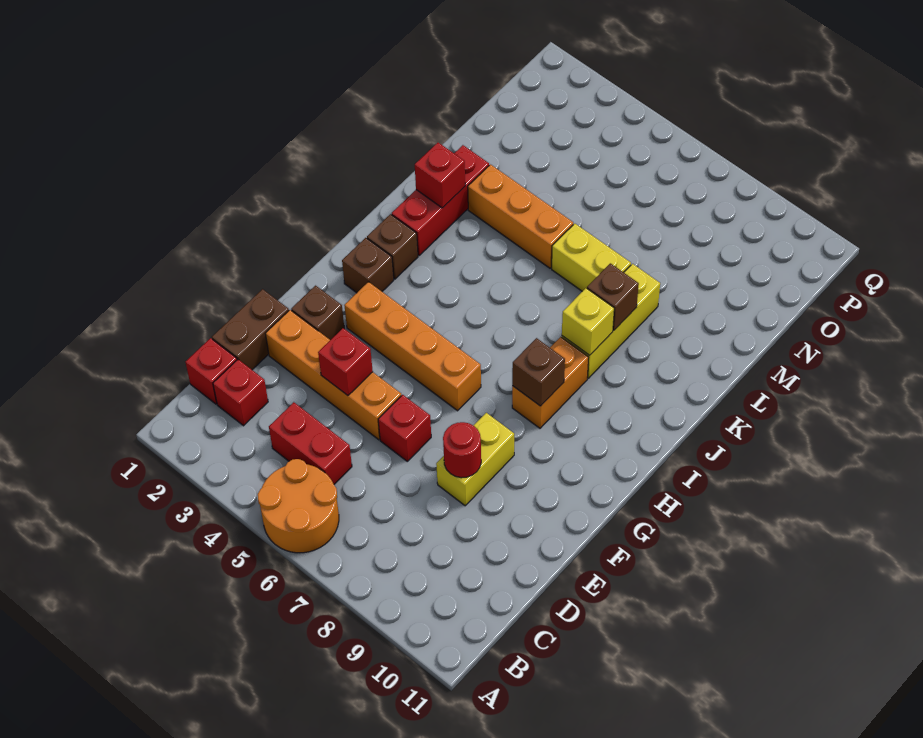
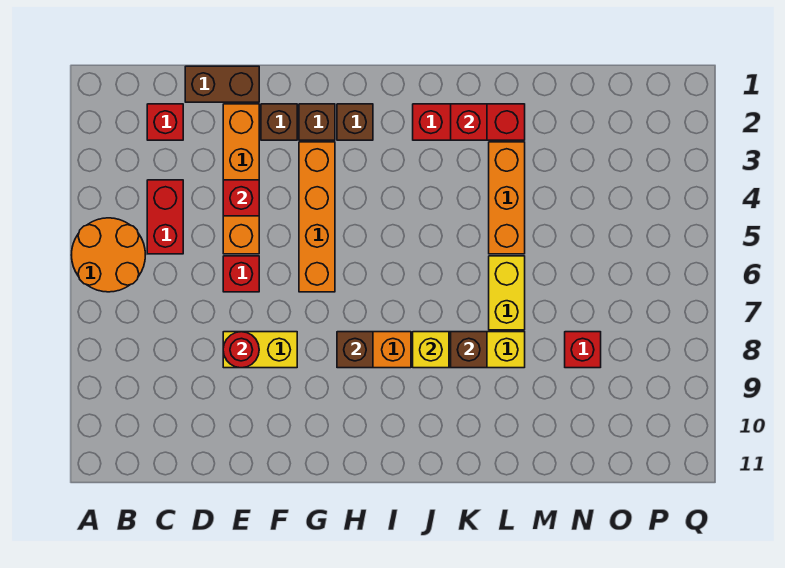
red brick C1 level 1 -> red brick N8 level 1
brown brick I2 level 1 -> brown brick G2 level 1

